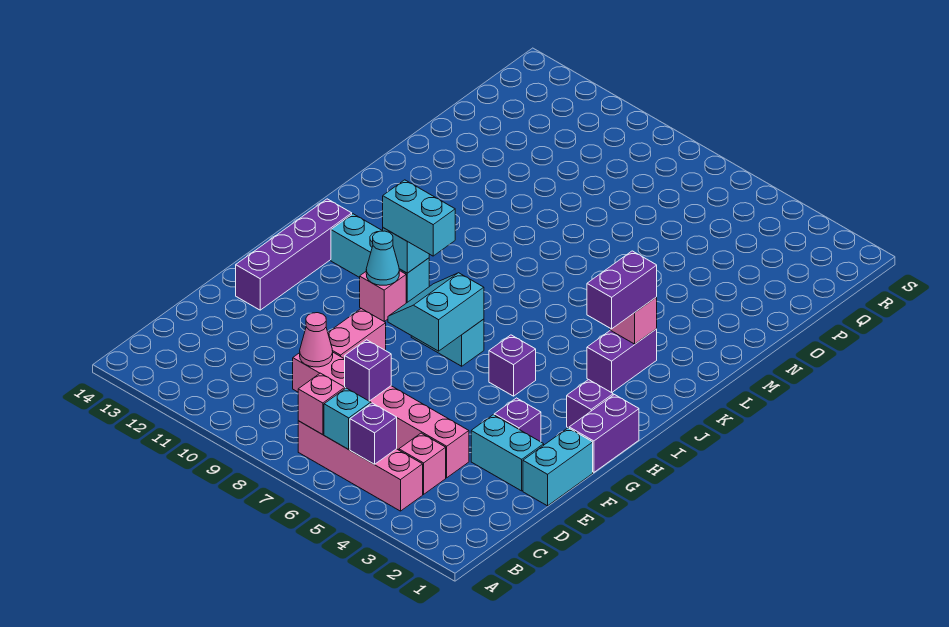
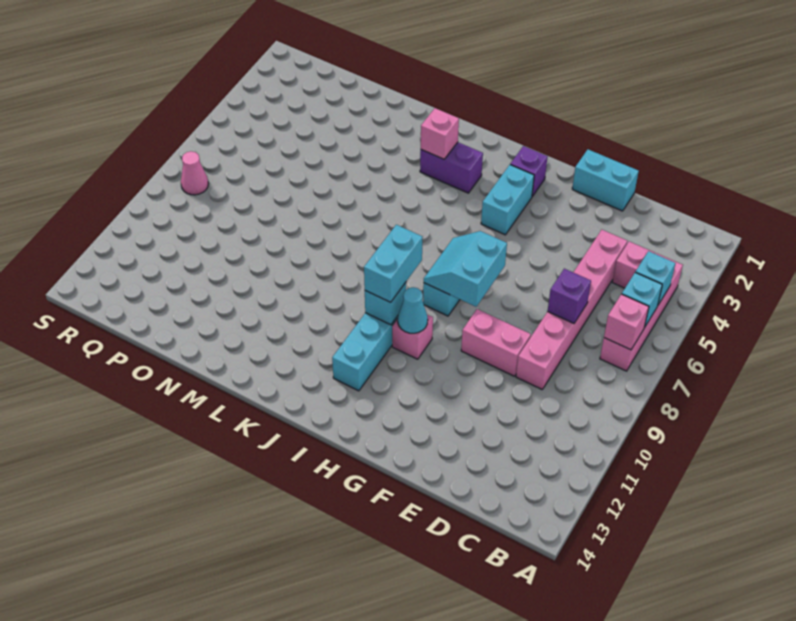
purple brick B5 level 2 -> cyan brick B5 level 2
pink cone D9 level 2 -> pink cone R8 level 1
cyan brick E2:E3 level 1 -> cyan brick H3:H4 level 1
purple brick F3 level 1 -> none
purple brick F13:I13 level 1 -> none
purple brick G1:H1 level 1 -> none
cyan slope G7:H8 level 2 top 7 -> cyan slope G7:H8 level 2 top G
purple brick H5 level 1 -> none
purple brick J3:K3 level 3 -> none

